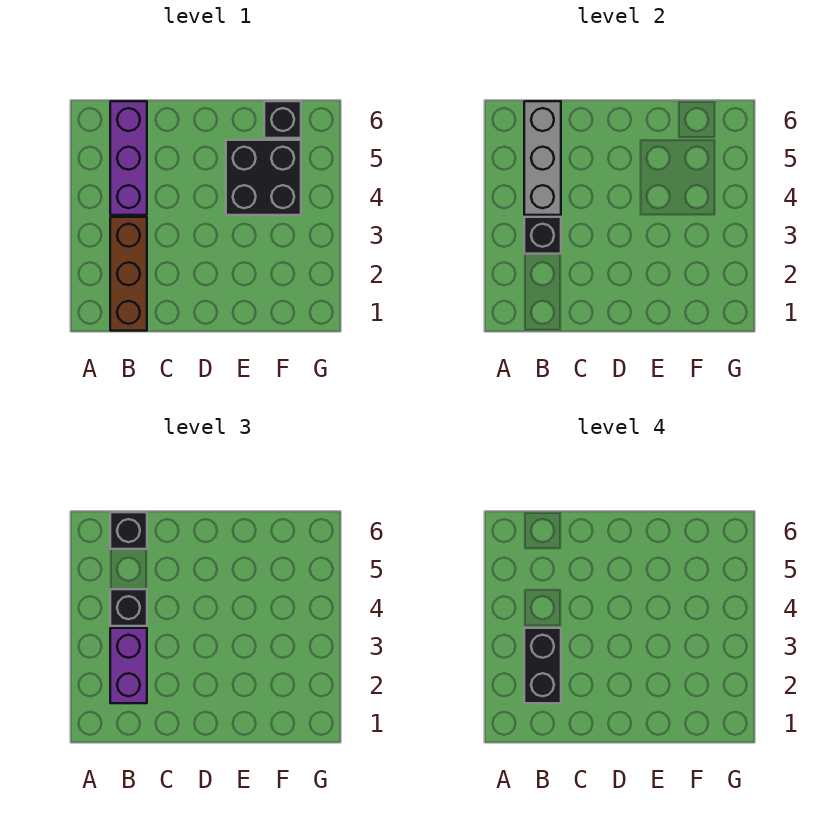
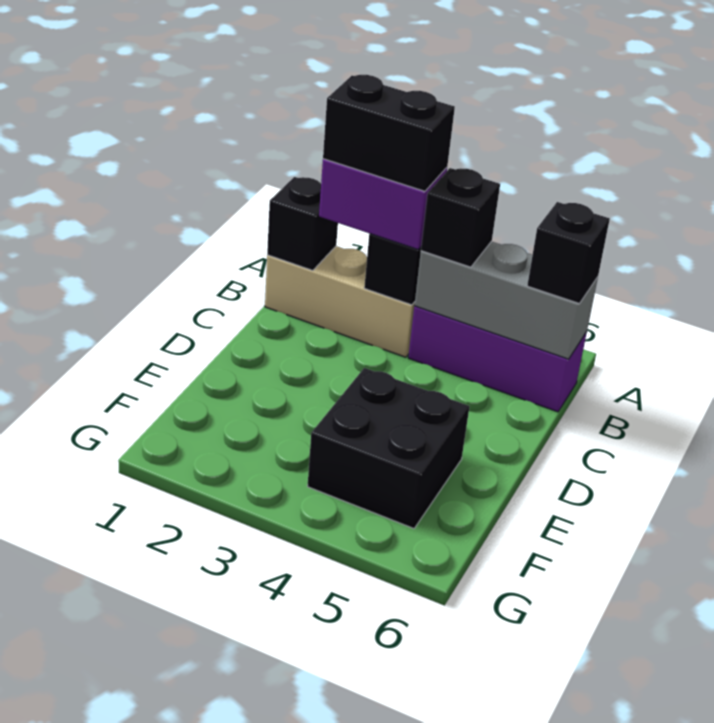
brown brick B1:B3 level 1 -> tan brick B1:B3 level 1
black brick F6 level 1 -> black brick B1 level 2

